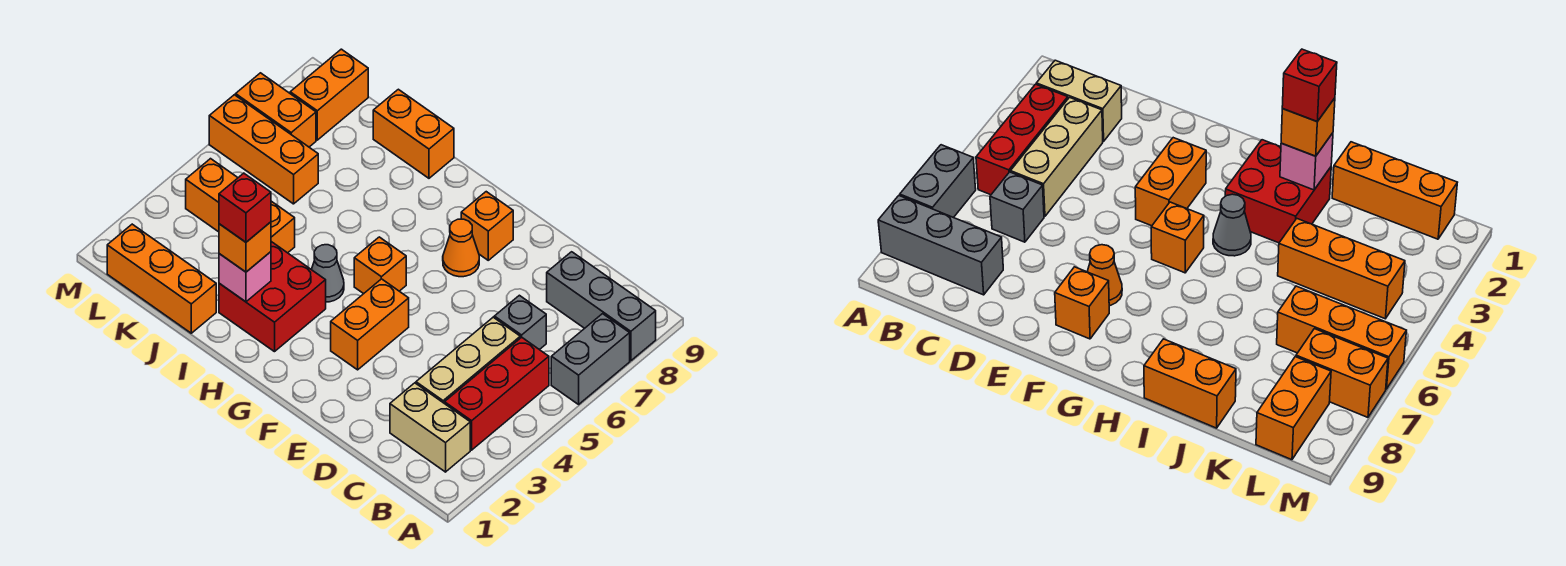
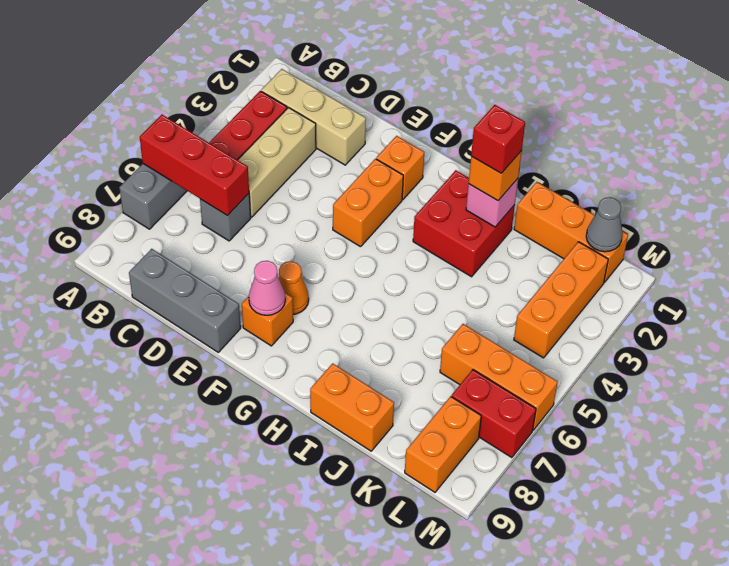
none -> red brick A6:C6 level 2
grey brick A8:C8 level 1 -> grey brick C9:E9 level 1
tan brick B2:C2 level 1 -> tan brick B2:D2 level 1
none -> pink cone F8 level 2
orange brick G5 level 1 -> orange brick F2 level 1
grey cone H4 level 1 -> grey cone L1 level 2
orange brick J4:L4 level 1 -> orange brick L2:L4 level 1
orange brick L7:M7 level 1 -> red brick L7:M7 level 1

